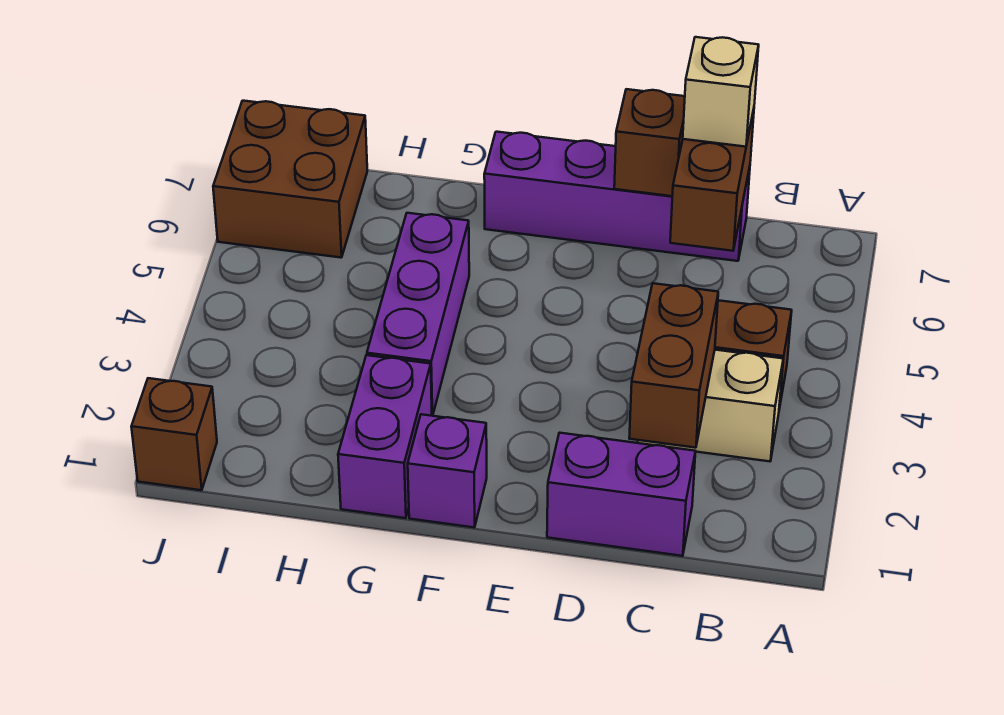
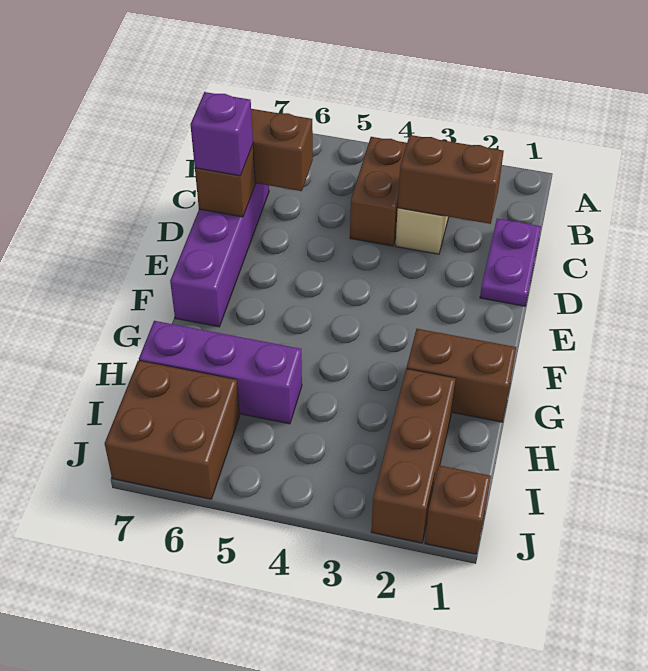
purple brick C1:D1 level 1 -> purple plate C1:D1 level 1
tan brick C7 level 3 -> none
purple brick F1 level 1 -> purple brick D7 level 3
purple brick G1:G2 level 1 -> brown brick G1:G2 level 1
purple brick G3:G5 level 1 -> purple brick H5:H7 level 1
none -> brown brick H2:J2 level 1

